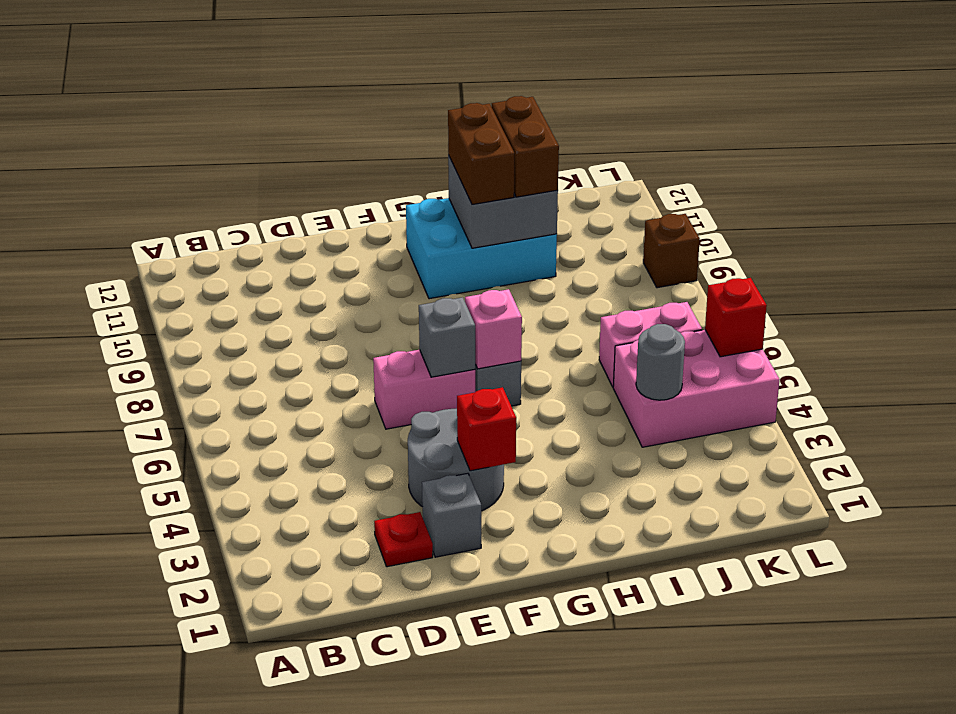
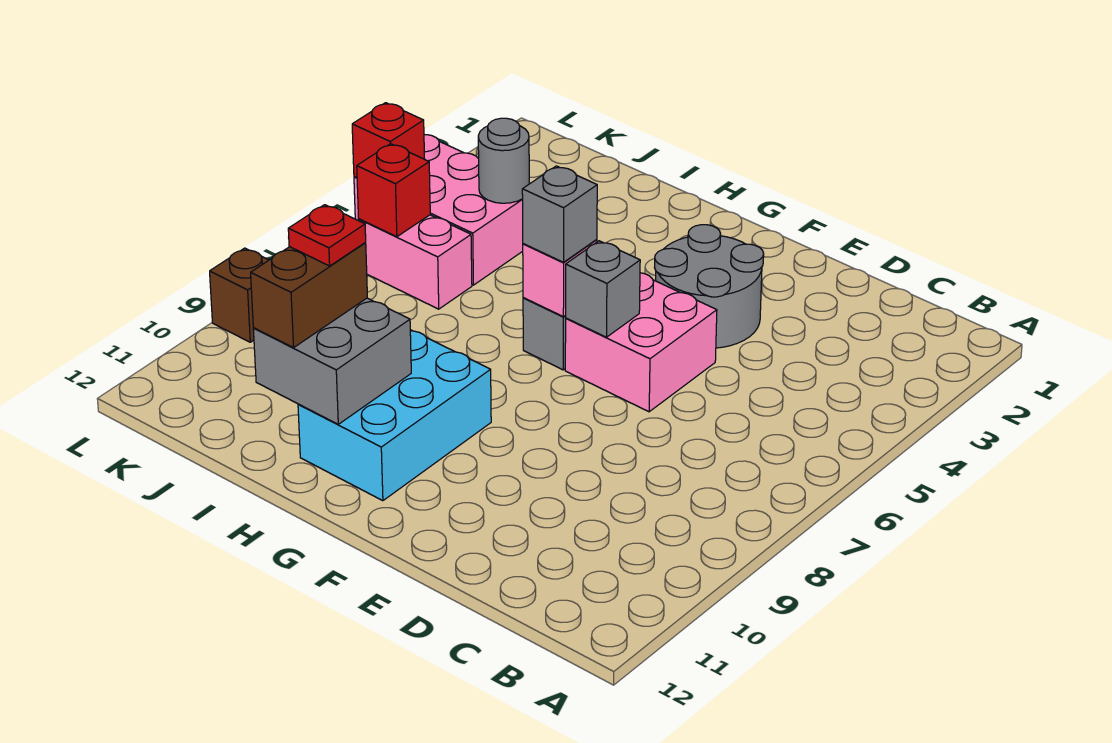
red plate D2 level 1 -> red plate I10 level 4
grey brick E2 level 1 -> grey brick G6 level 3
pink brick E6:F6 level 1 -> pink brick E5:F6 level 1
red brick F3 level 2 -> red brick K6 level 2
cyan brick G10:I11 level 1 -> cyan brick G9:H11 level 1
brown brick H10:H11 level 3 -> none

